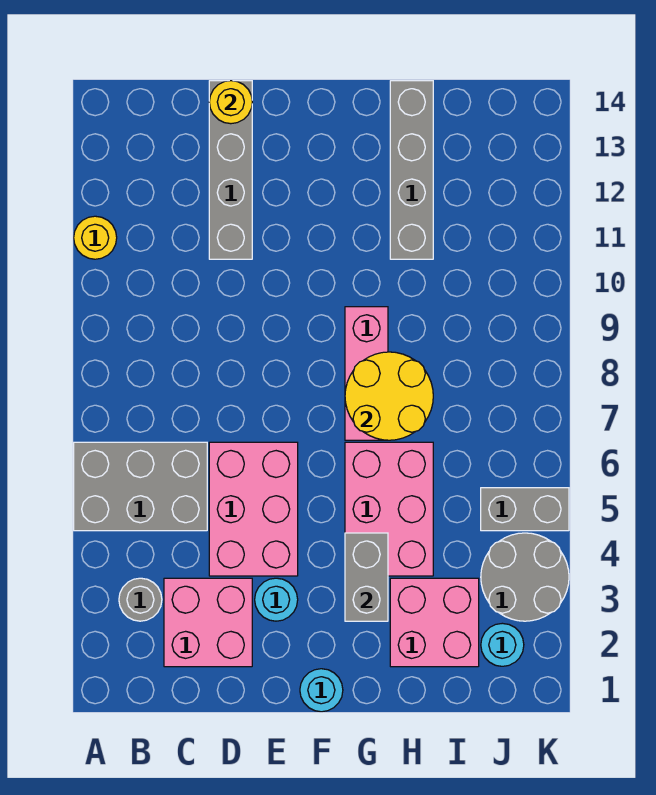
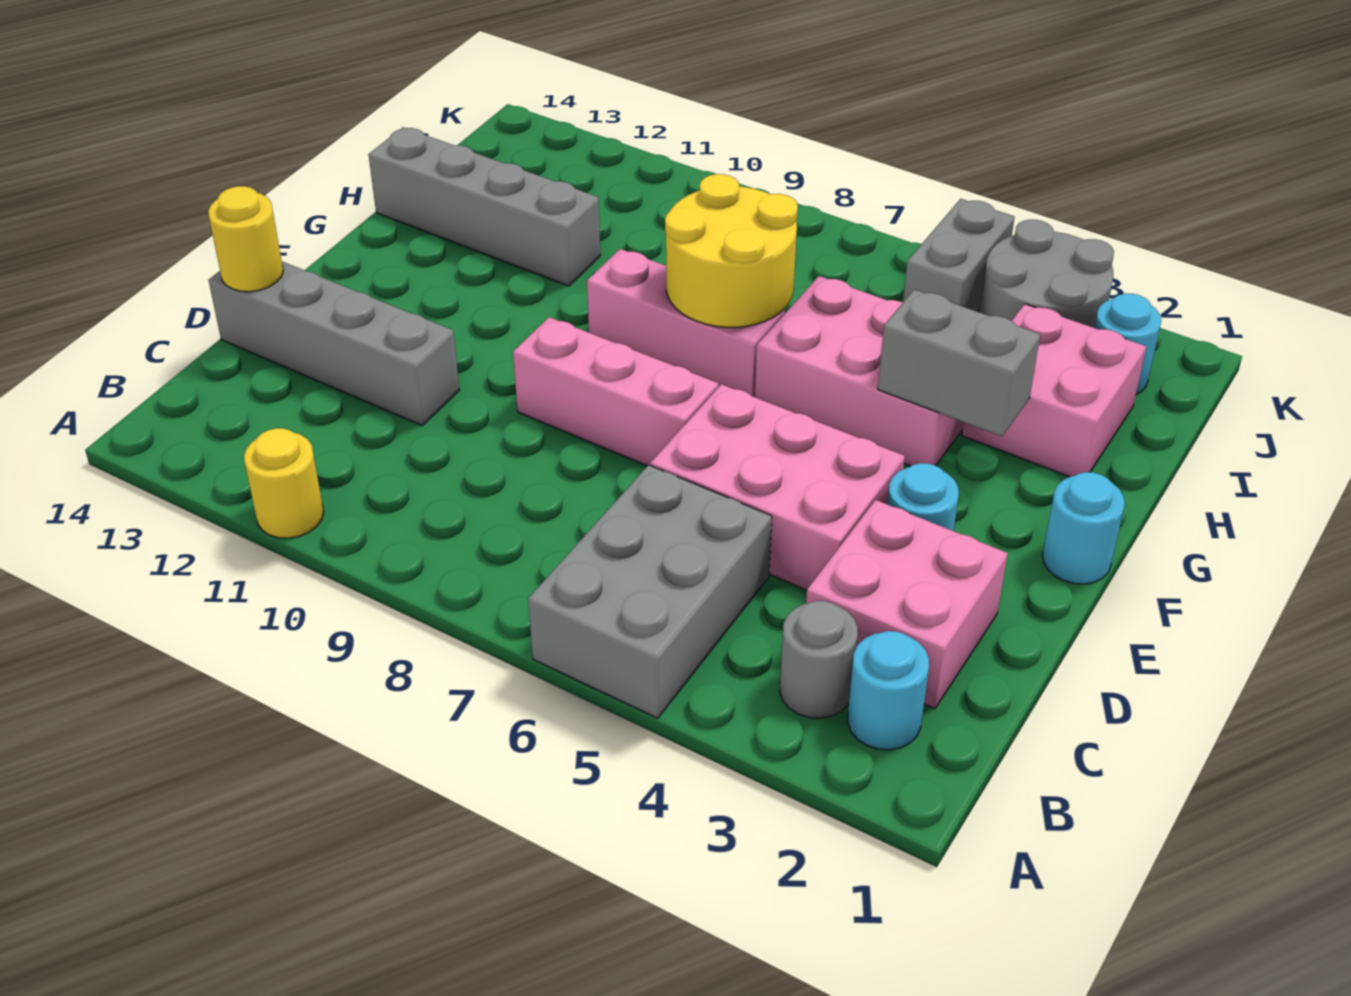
none -> cyan round brick B2 level 1
none -> pink brick E7:E9 level 1

